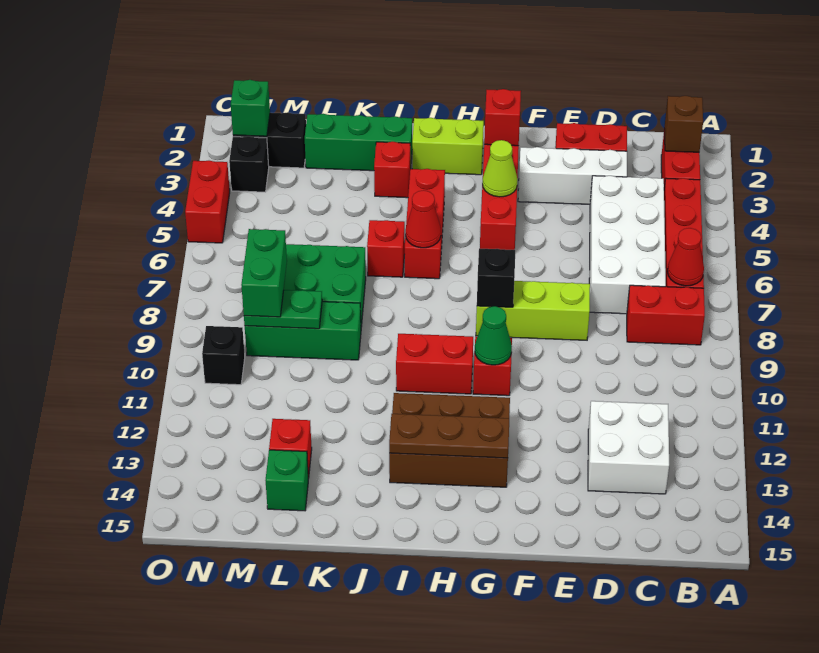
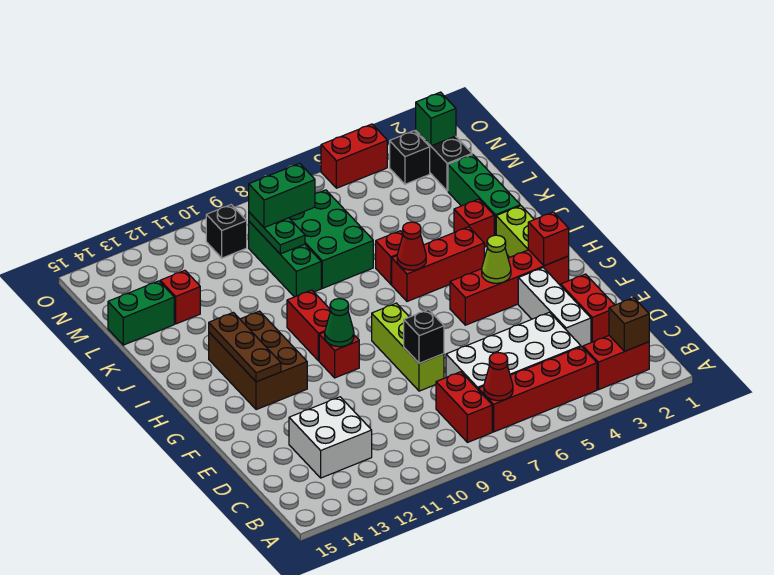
black brick G8 level 2 -> black brick E8 level 2
green brick L14 level 1 -> green brick L14:L15 level 1

